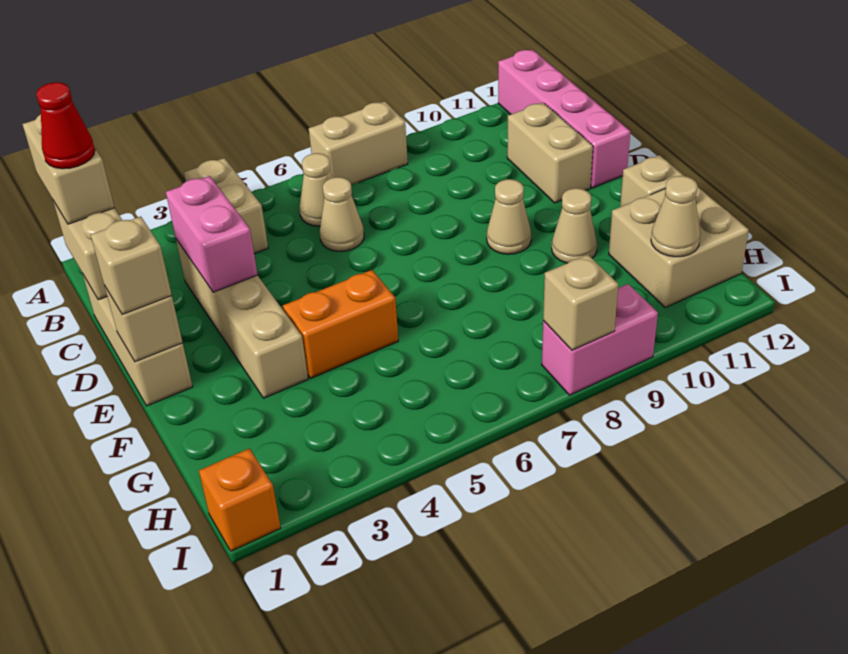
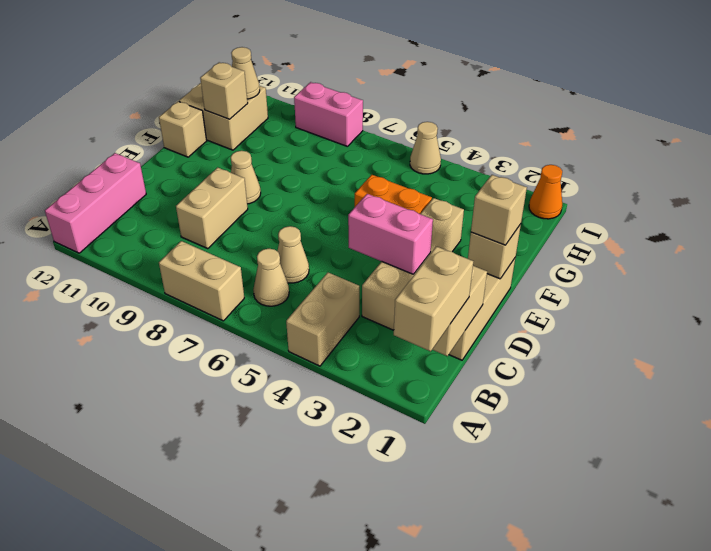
pink brick A12:D12 level 1 -> pink brick A12:C12 level 1
red cone B1 level 4 -> none
pink brick C3:D3 level 2 -> pink brick D3:D4 level 2
tan brick C11:D11 level 1 -> tan brick C9:D9 level 1
tan cone F10 level 1 -> tan cone I5 level 1
orange brick I1 level 1 -> orange cone I1 level 1
tan brick I8 level 2 -> tan brick G11 level 2

